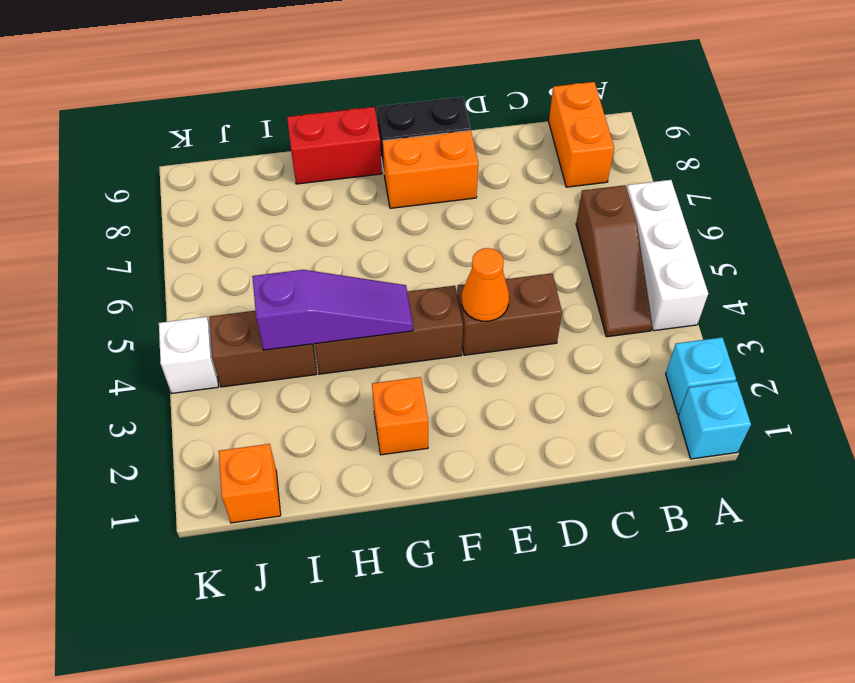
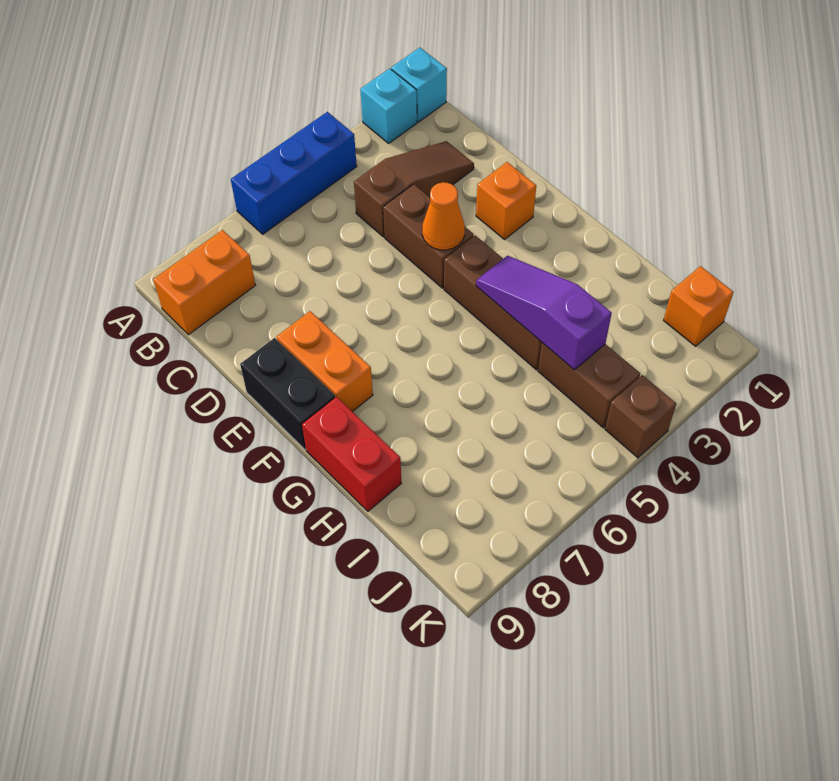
white brick A4:A6 level 1 -> blue brick A4:A6 level 1
brown slope B4:B6 level 1 top 6 -> brown slope C2:C4 level 1 top 4
orange brick G2 level 1 -> orange brick E2 level 1
white brick K4 level 1 -> brown brick K4 level 1

